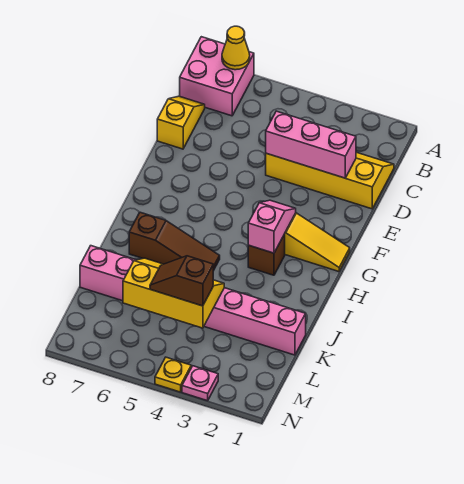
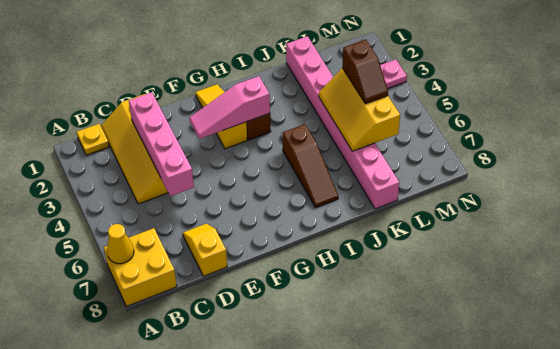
pink brick A7:B8 level 1 -> yellow brick A7:B8 level 1
yellow slope C8:D8 level 1 top D -> yellow slope D7:D8 level 1 top 8
pink brick D2:D4 level 2 -> pink brick D2:D5 level 2
pink slope G3:H3 level 2 top H -> pink slope F3:H3 level 2 top H
brown slope I5:I7 level 1 top 7 -> brown slope I5:I7 level 1 top 5
yellow plate N4 level 1 -> yellow plate B1 level 1

